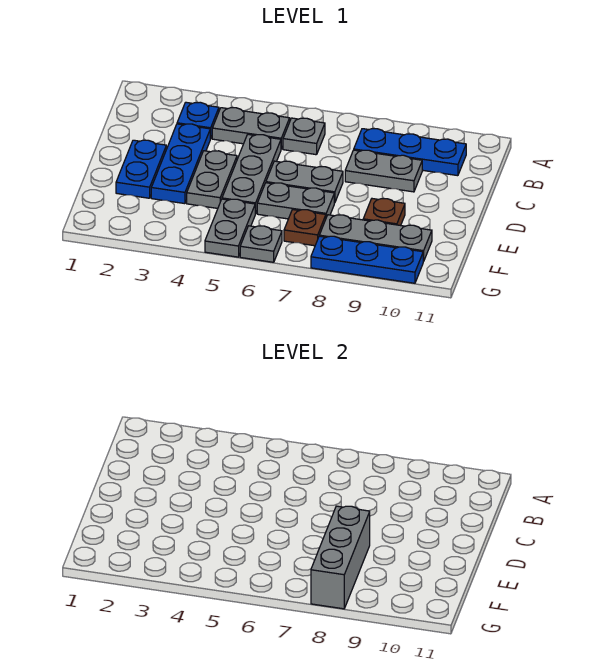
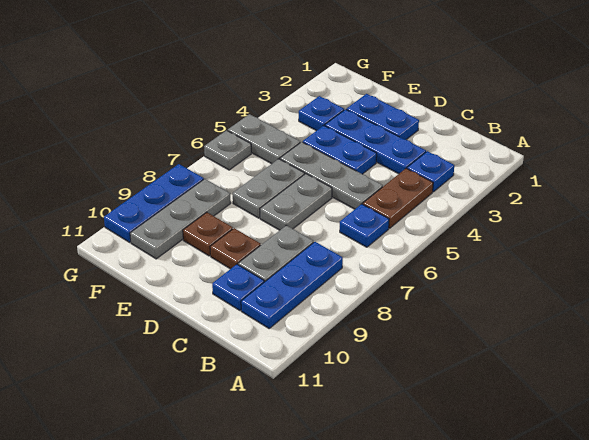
grey plate B4:B5 level 1 -> brown plate B4:B5 level 1
grey plate B6 level 1 -> blue plate B6 level 1
none -> blue plate C10 level 1
grey plate D4:E4 level 1 -> blue plate D4:E4 level 1
grey brick E8:G8 level 2 -> none
none -> blue plate F3 level 1
brown plate F7 level 1 -> brown plate D9 level 1

